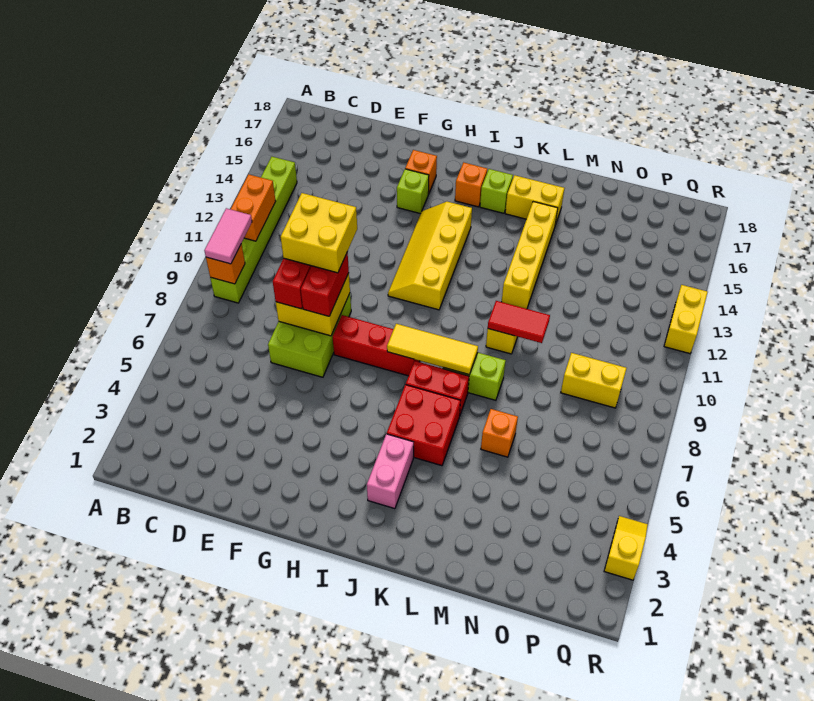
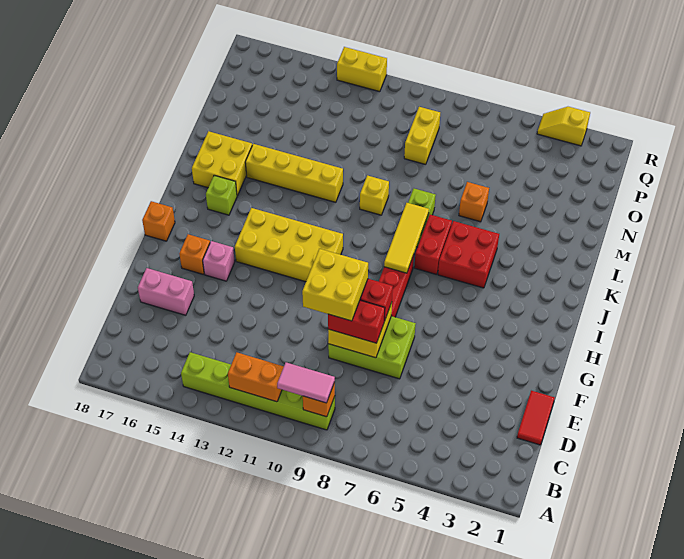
lime brick G15 level 1 -> pink brick G15 level 1
yellow slope H11:I14 level 1 top I -> yellow brick H11:I14 level 1
orange brick I16 level 1 -> orange brick H18 level 1
pink brick J3:J4 level 1 -> pink brick E16:E17 level 1
yellow brick K16:L16 level 1 -> yellow brick K16:L17 level 1
red tile L10:M10 level 2 -> red tile D1:E1 level 1

